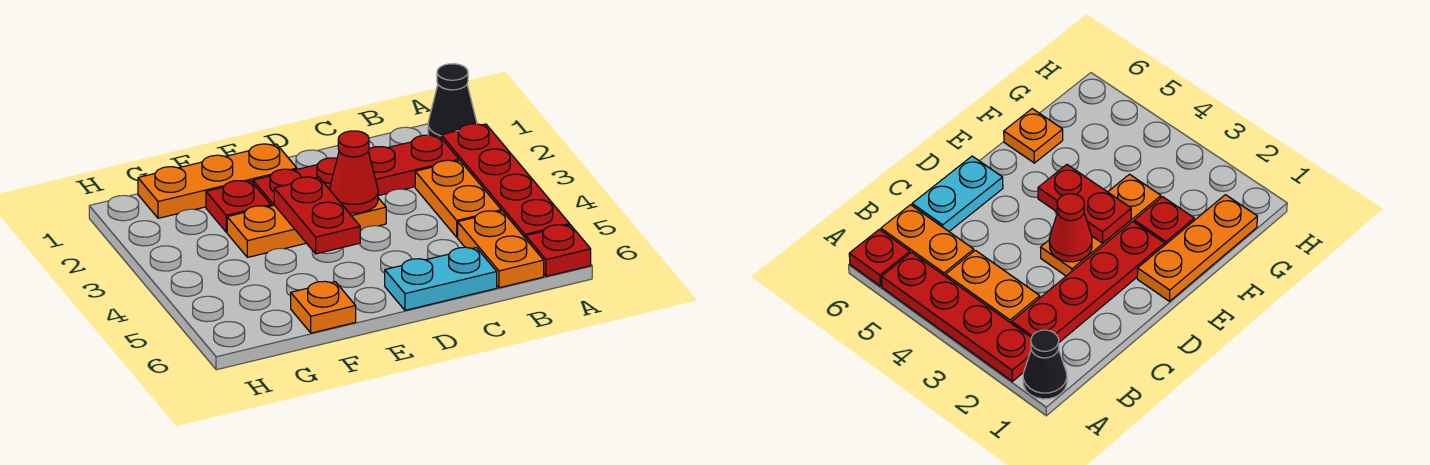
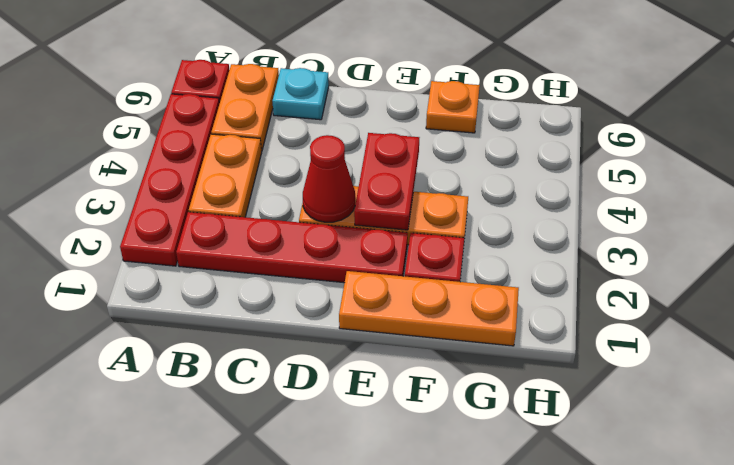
black cone A1 level 1 -> none
cyan plate C6:D6 level 1 -> cyan plate C6 level 1

